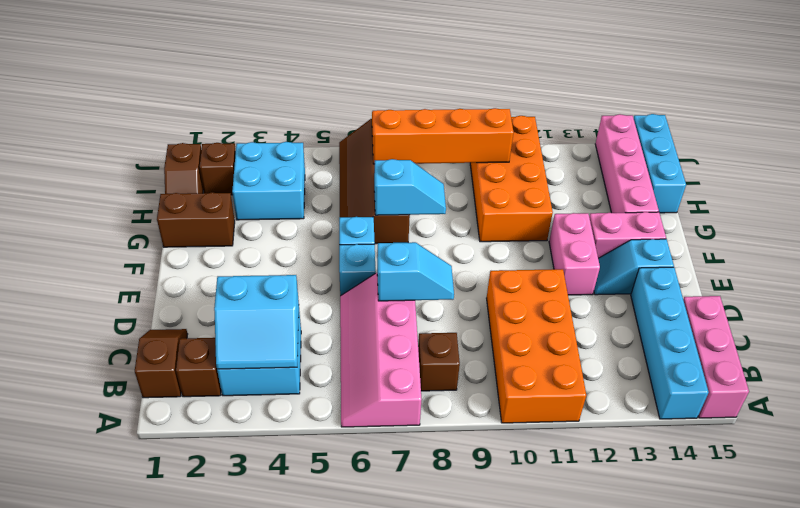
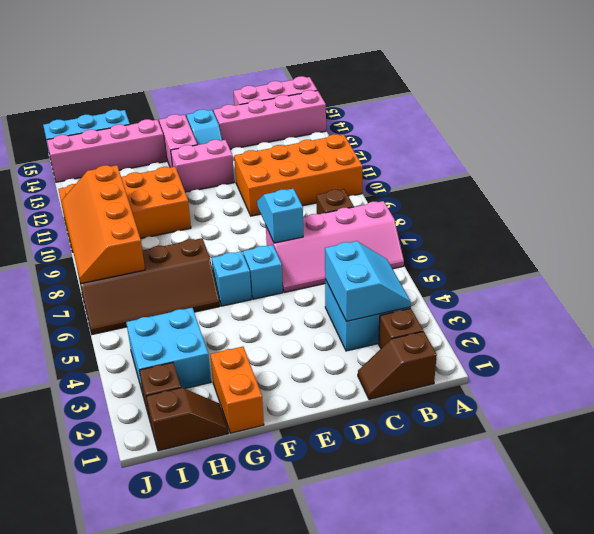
cyan brick A14:D14 level 1 -> pink brick A14:D14 level 1
brown brick G1:G2 level 1 -> orange brick G1:G2 level 1
cyan slope G7:G8 level 2 top 7 -> none

